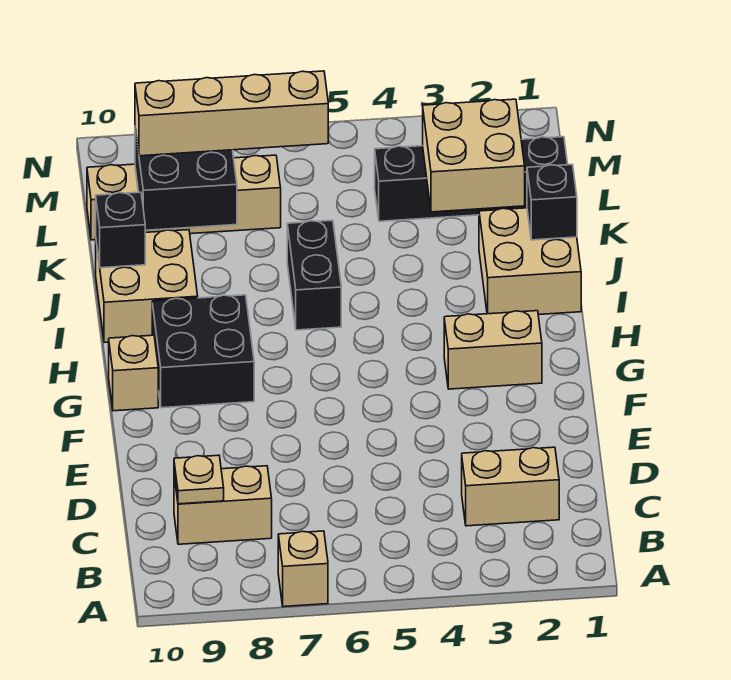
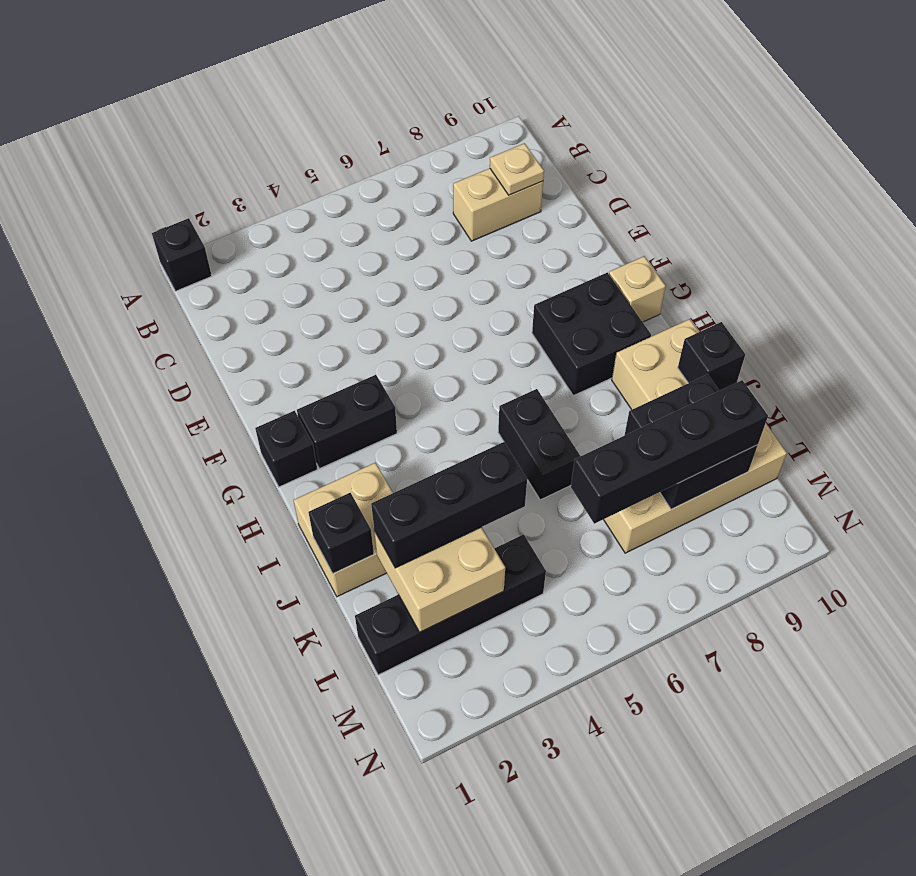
none -> black brick A1 level 1
tan brick A7 level 1 -> none
tan brick C2:C3 level 1 -> none
none -> black brick G1 level 1
tan brick G2:G3 level 1 -> black brick G2:G3 level 1
none -> black brick K2:K4 level 3
tan brick L6:L9 level 3 -> black brick L6:L9 level 3

